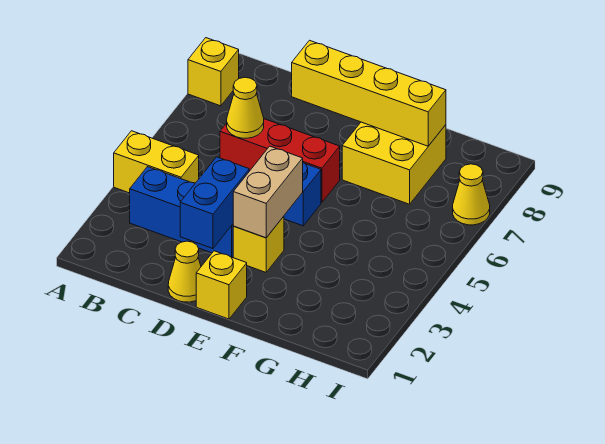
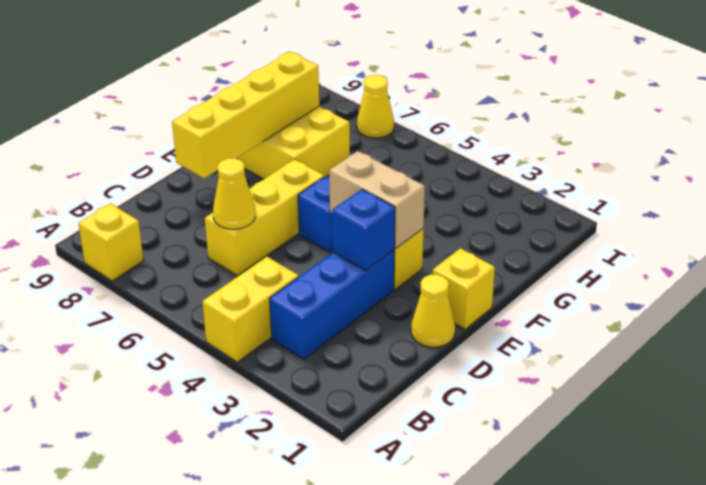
red brick C6:E6 level 1 -> yellow brick C6:E6 level 1
blue brick D2:D3 level 2 -> blue brick D3 level 2

